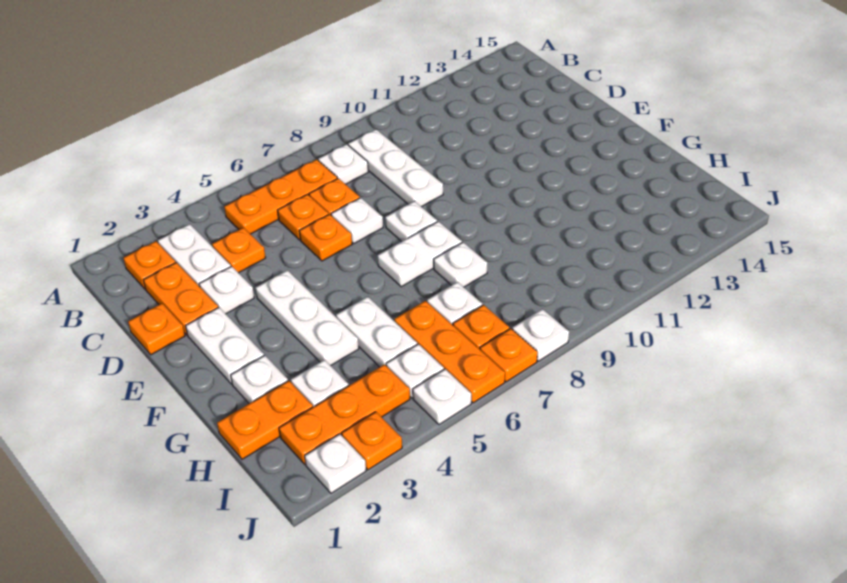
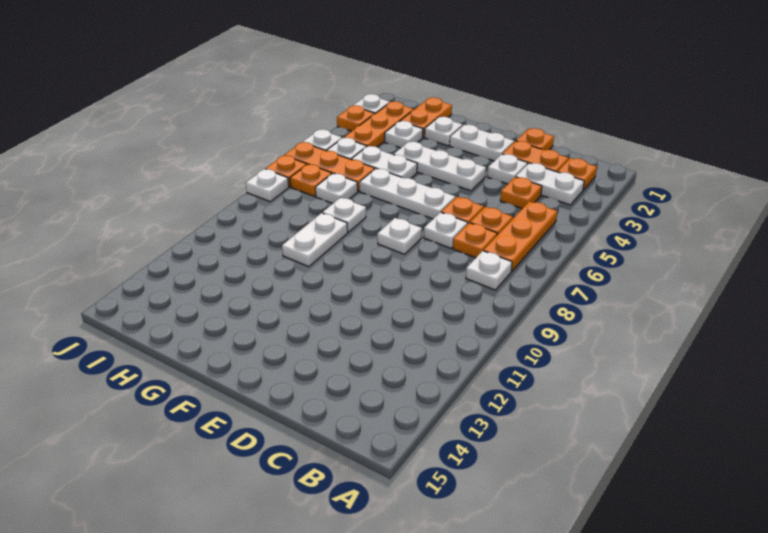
white plate B9:D9 level 1 -> white plate E6:G6 level 1
white plate F7:F8 level 1 -> white plate G9:G10 level 1

